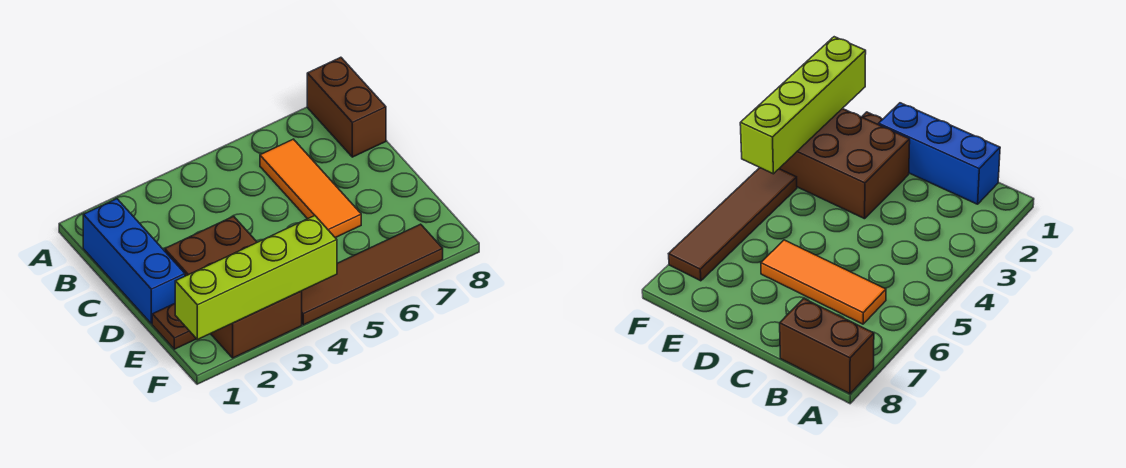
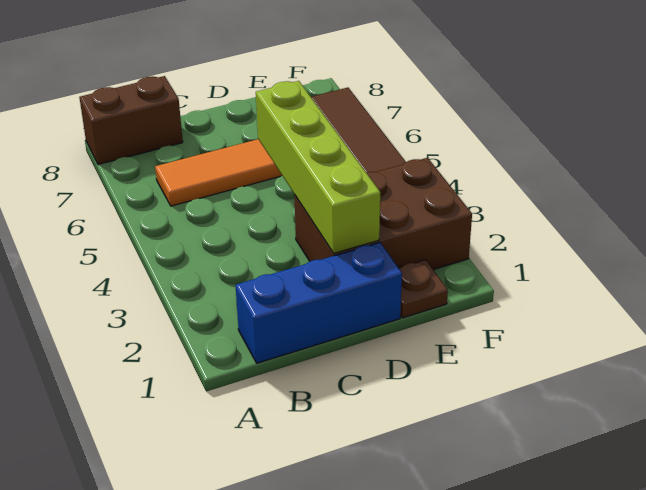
lime brick F1:F4 level 2 -> lime brick D2:D5 level 2

